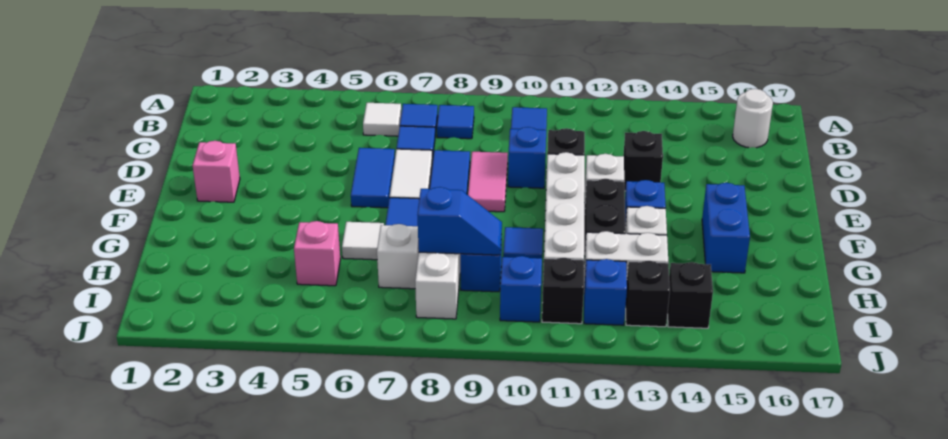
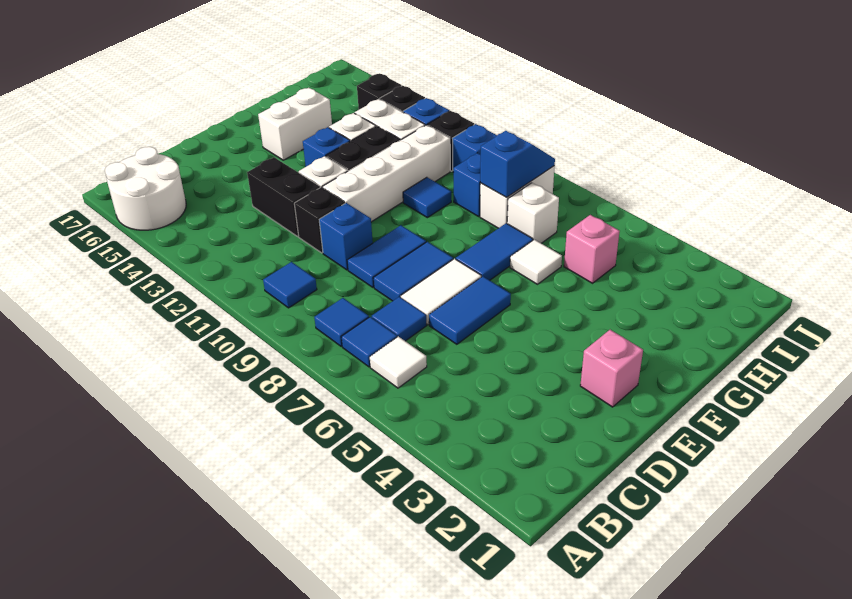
white round brick B16 level 1 -> white round brick A15:B16 level 1
pink tile D9:E9 level 1 -> blue tile D9:E9 level 1
black brick D13 level 1 -> black brick D12:D13 level 1
blue brick F15:G15 level 1 -> white brick F15:G15 level 1
blue slope H8:H9 level 2 top 8 -> blue slope H8:I8 level 2 top H

